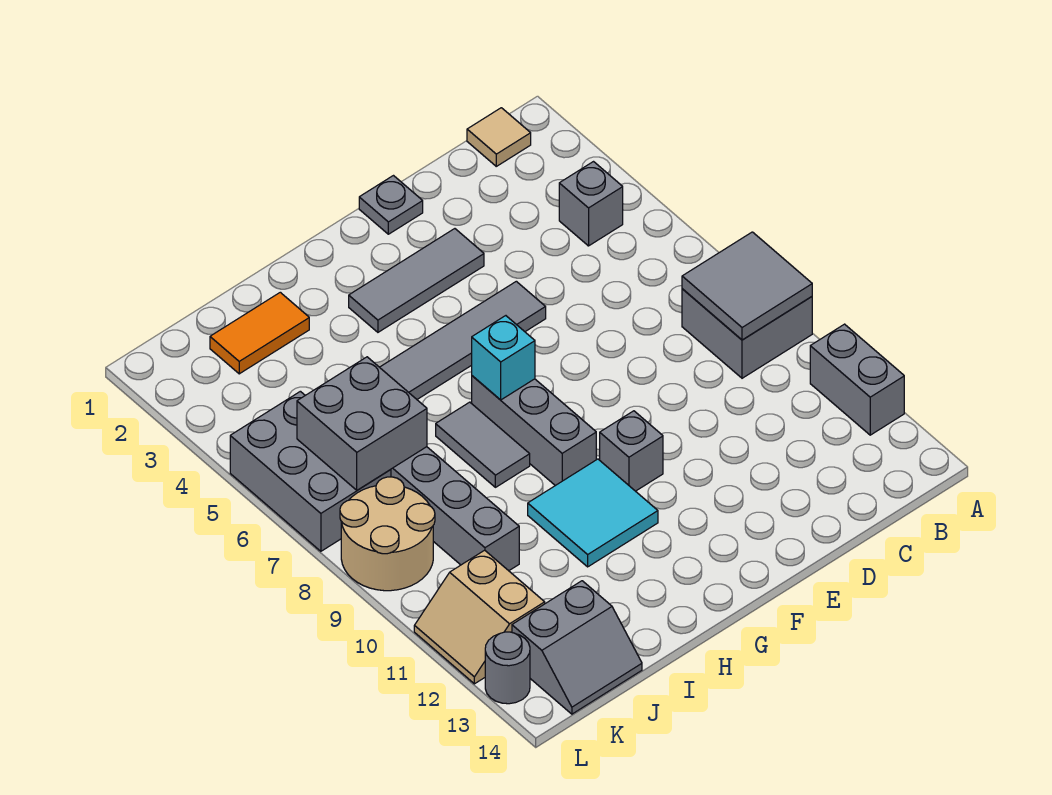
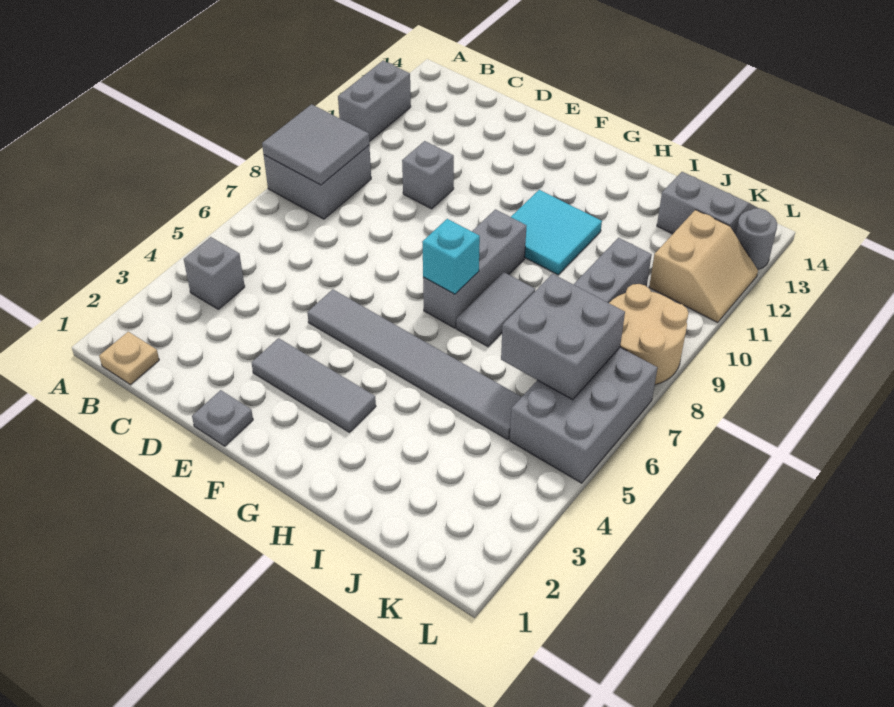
tan tile B1 level 1 -> tan plate B1 level 1
grey brick F10 level 1 -> grey brick D10 level 1
orange tile I2:J2 level 1 -> none

